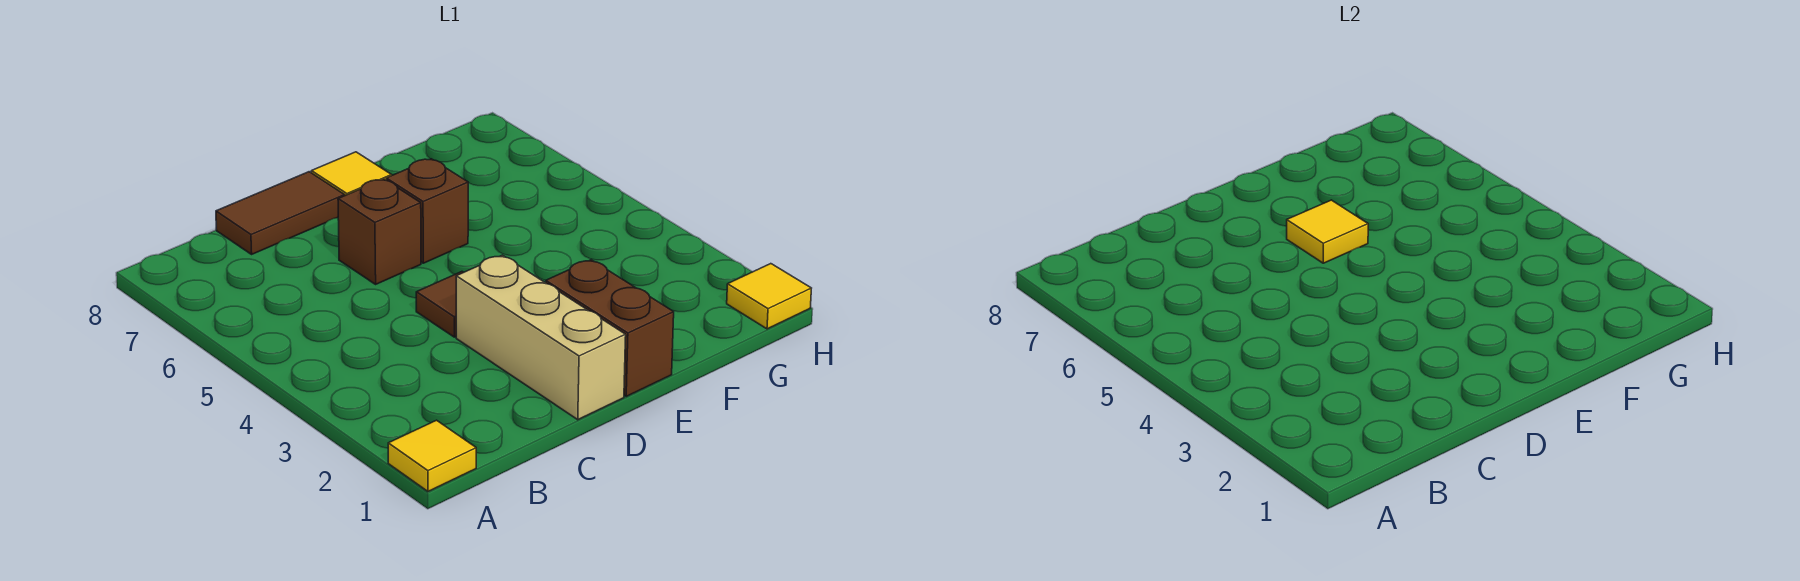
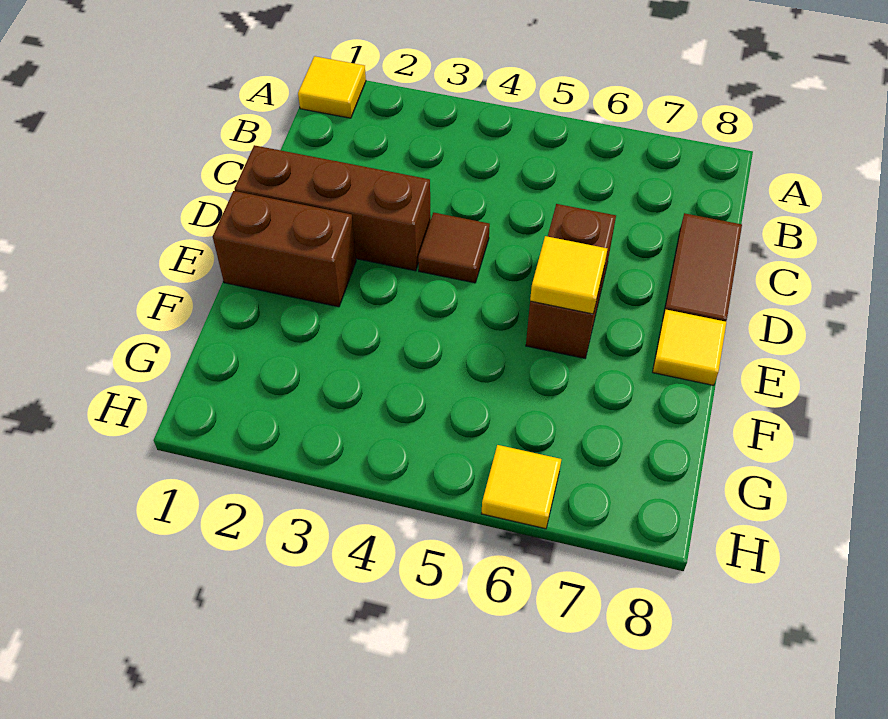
tan brick D1:D3 level 1 -> brown brick D1:D3 level 1
yellow tile H1 level 1 -> yellow tile H6 level 1

